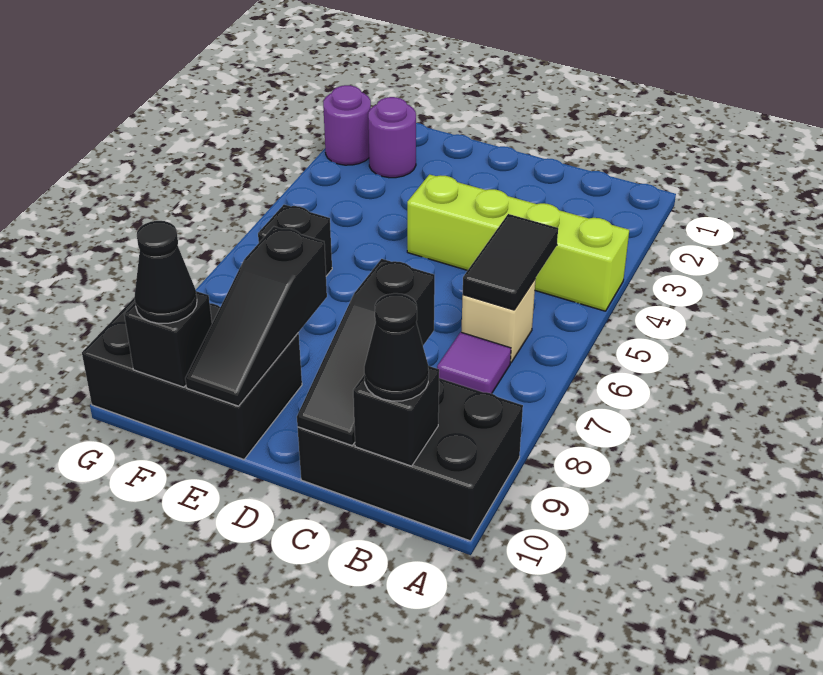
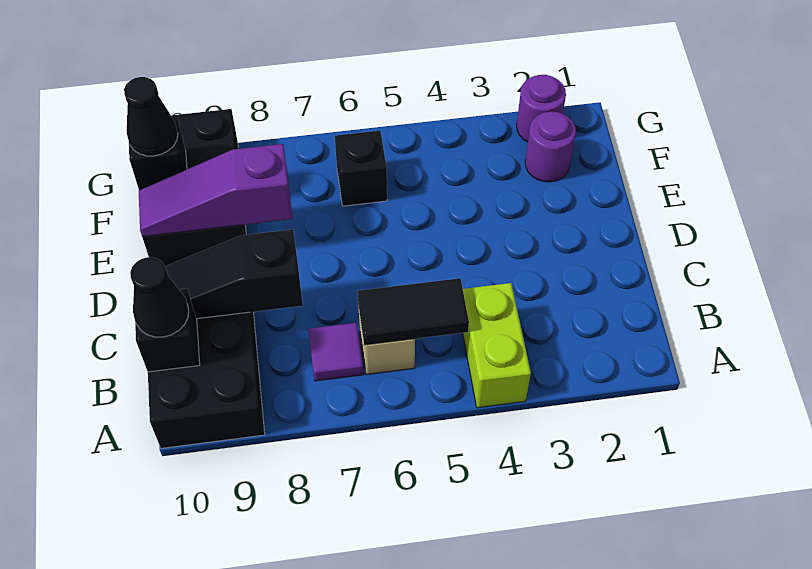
lime brick A4:D4 level 1 -> lime brick A4:B4 level 1
black slope E8:E10 level 2 top 8 -> purple slope E8:E10 level 2 top 8

